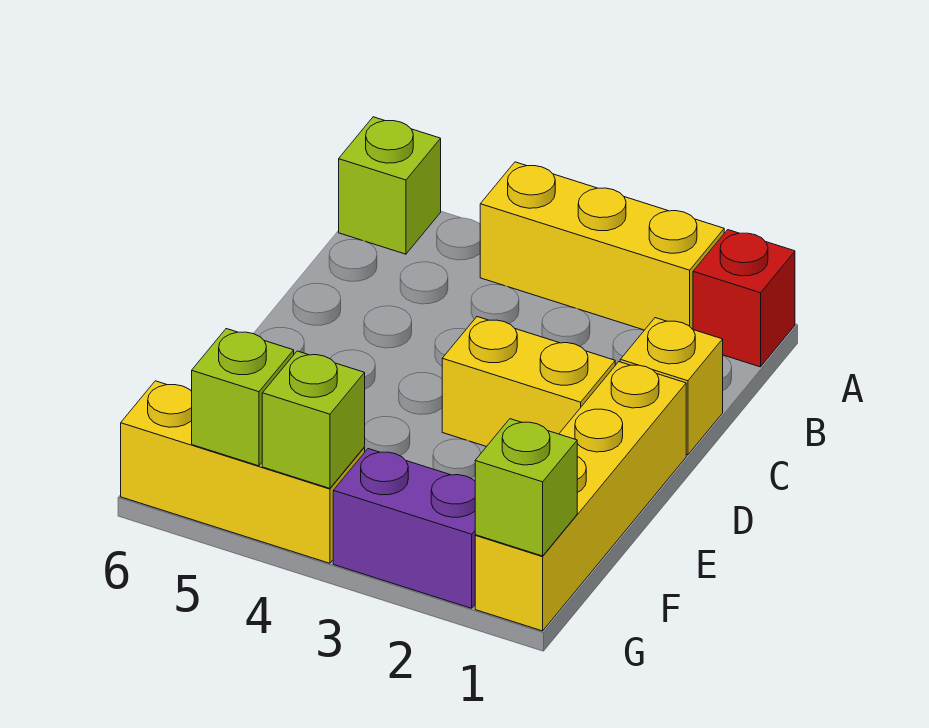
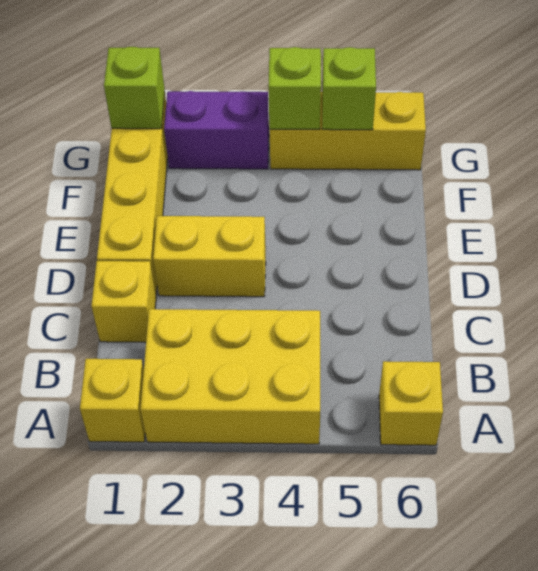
red brick A1 level 1 -> yellow brick A1 level 1
yellow brick A2:A4 level 1 -> yellow brick A2:B4 level 1
lime brick A6 level 1 -> yellow brick A6 level 1

